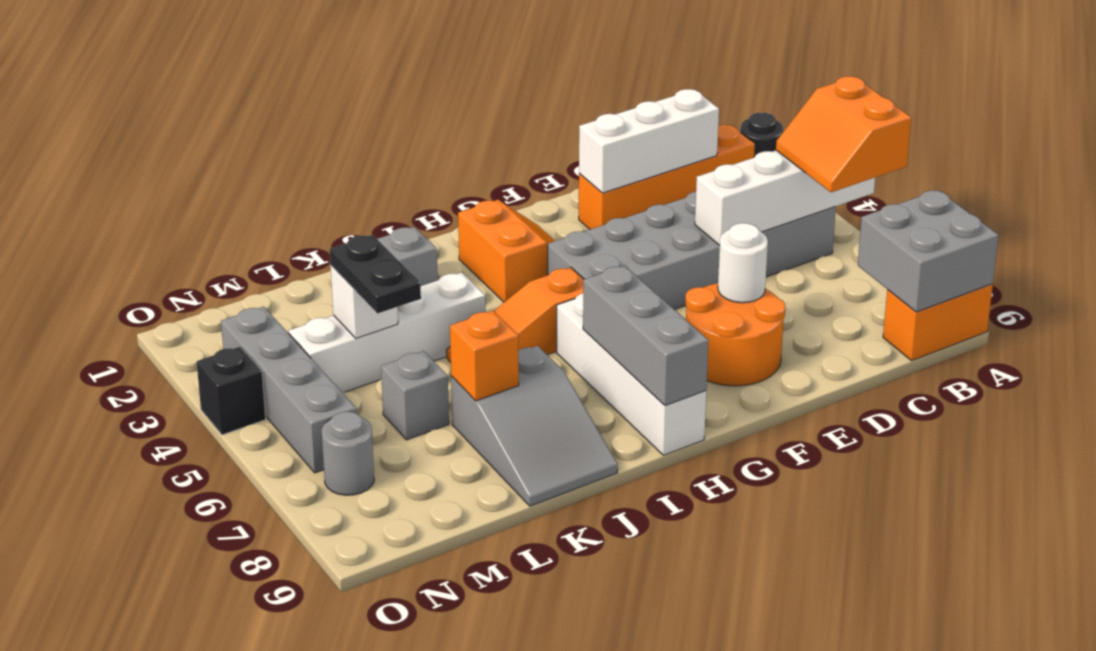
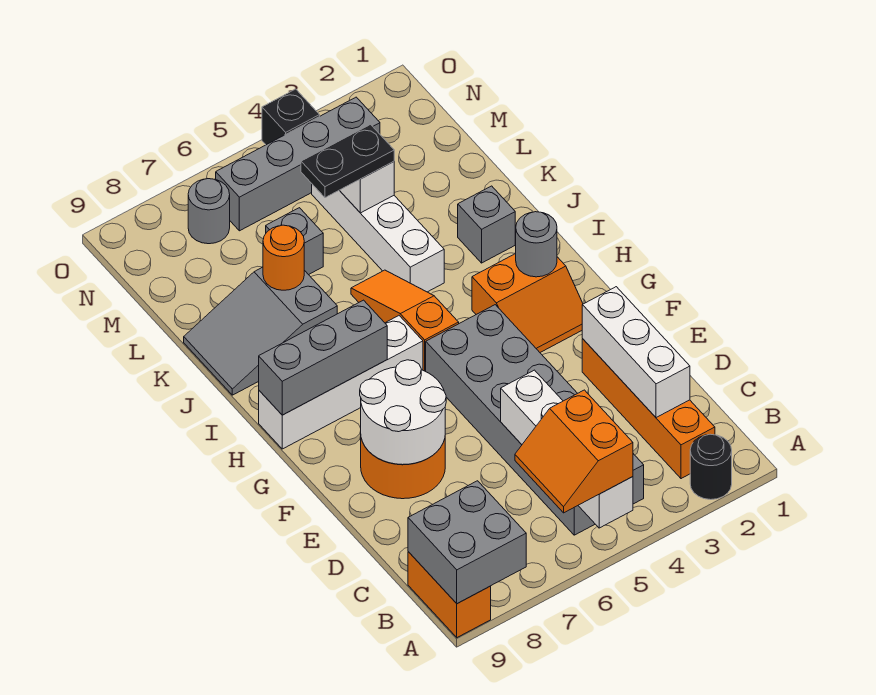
orange slope A5:B6 level 3 top A -> orange slope A5:B6 level 3 top 5
white round brick E7 level 2 -> white round brick E7:F8 level 2
none -> grey round brick H2 level 2
orange brick K7 level 2 -> orange round brick K7 level 2

